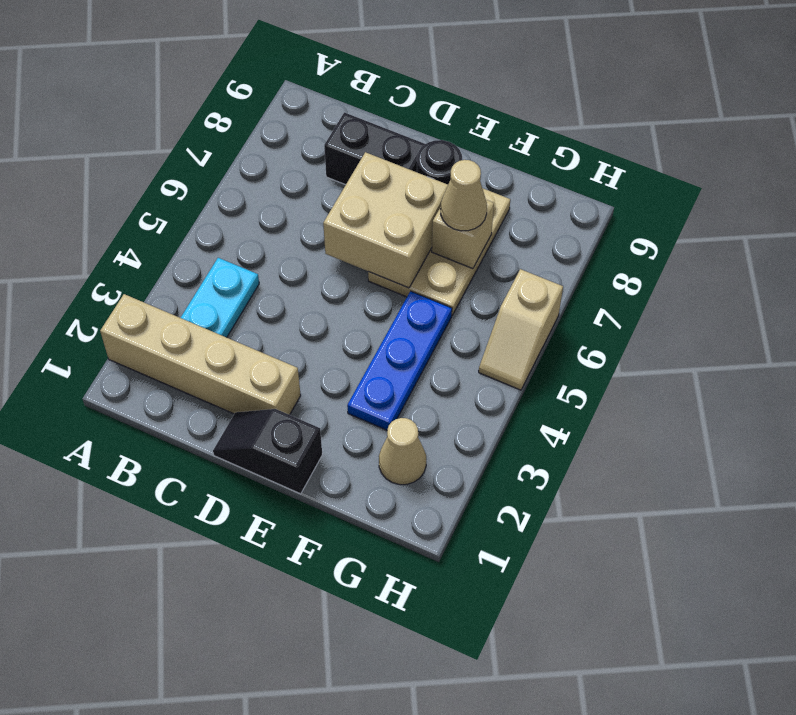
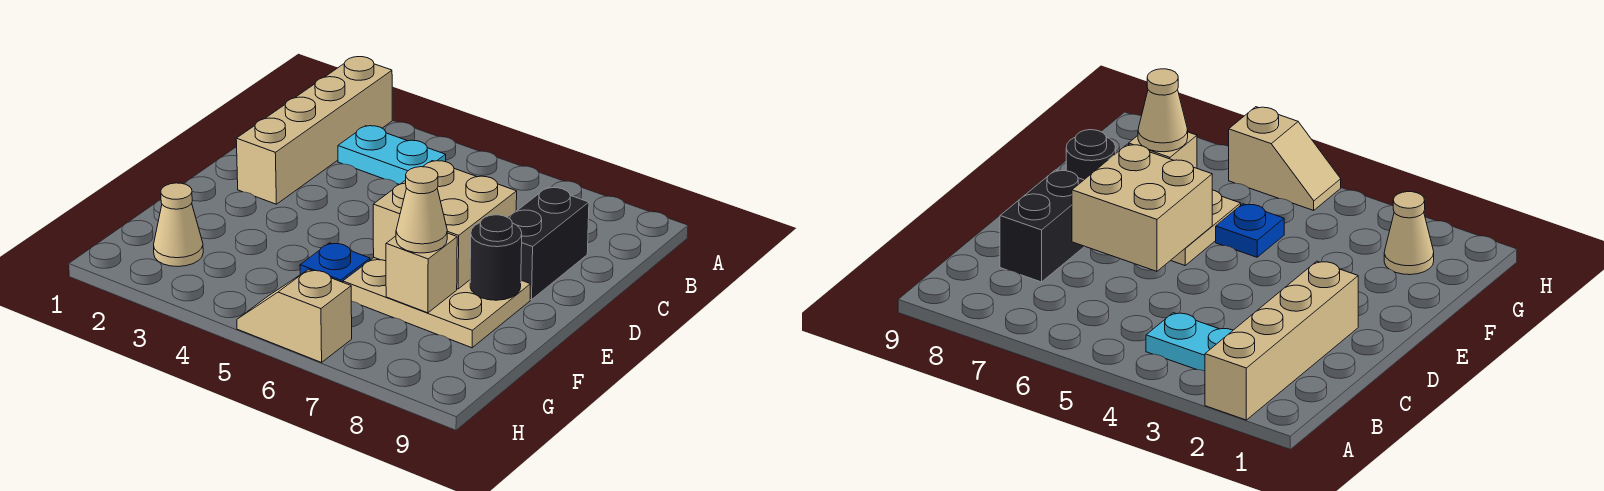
black slope D1:E1 level 1 top E -> none
blue plate F3:F5 level 1 -> blue plate F5 level 1

